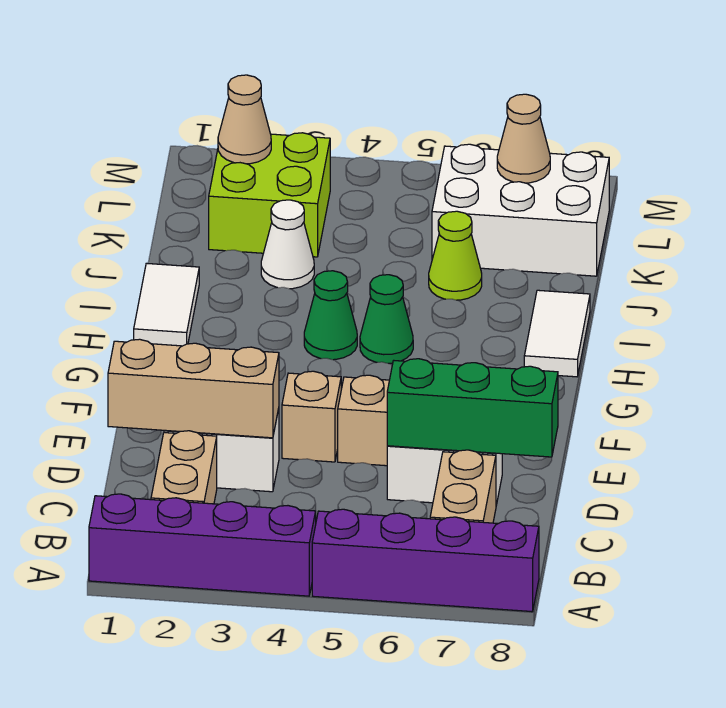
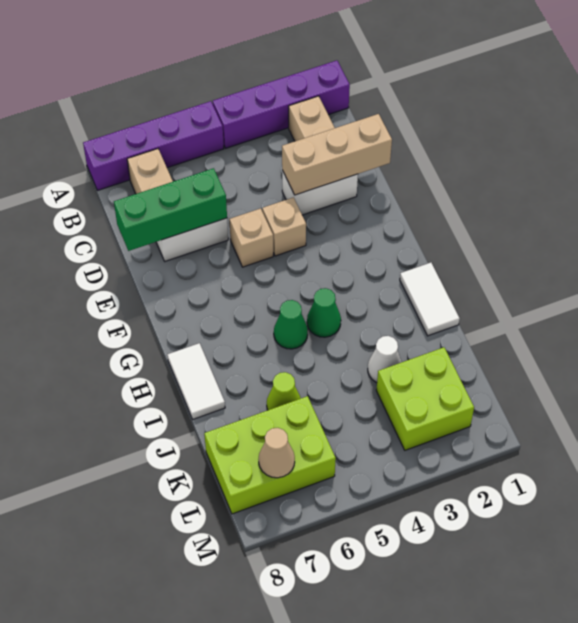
white brick K6:L8 level 1 -> lime brick K6:L8 level 1
tan cone L2 level 2 -> none

